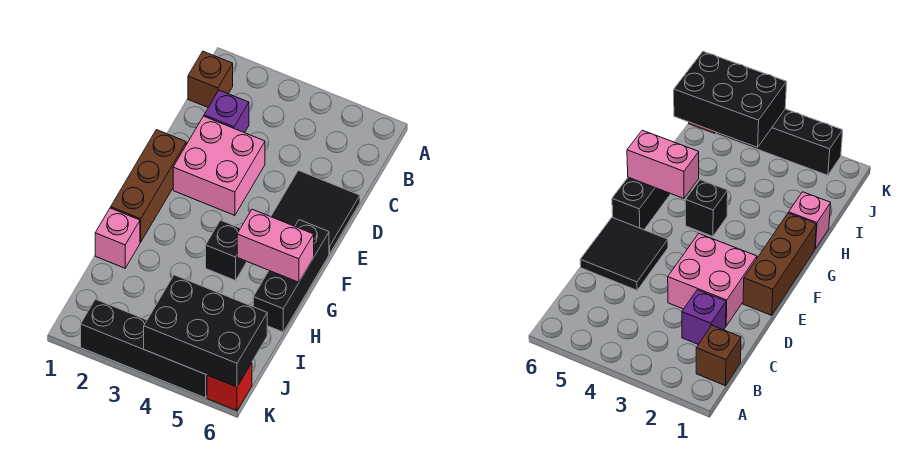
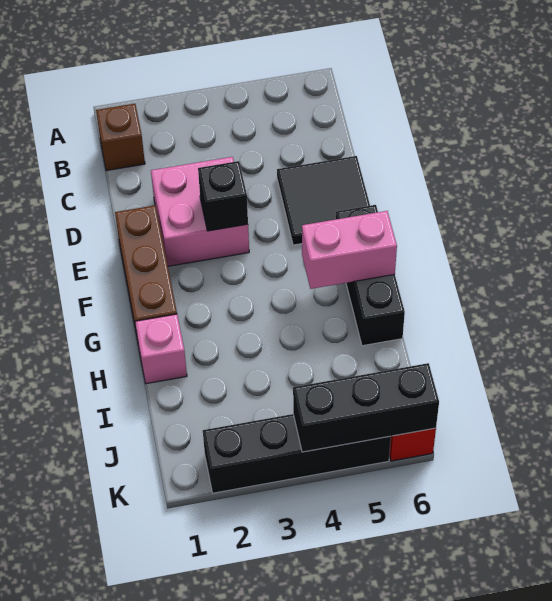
purple brick C2 level 1 -> none
black brick G4 level 1 -> black brick E3 level 2
black brick J4:K6 level 2 -> black brick K4:K6 level 2

